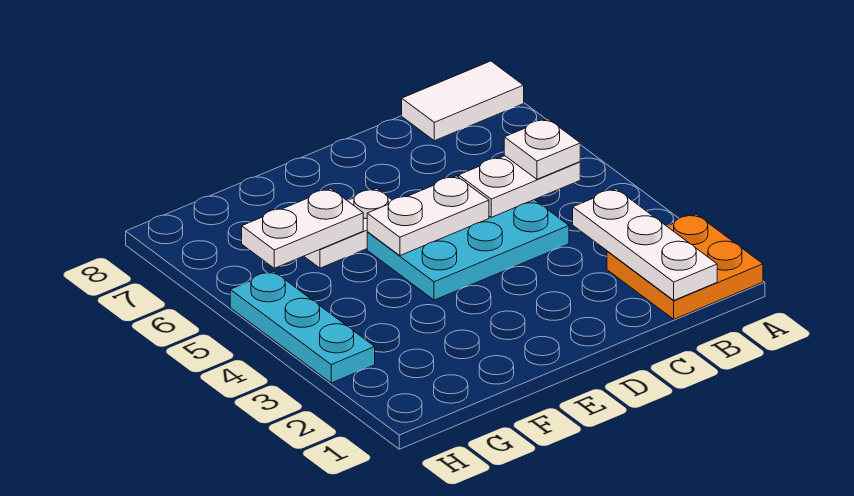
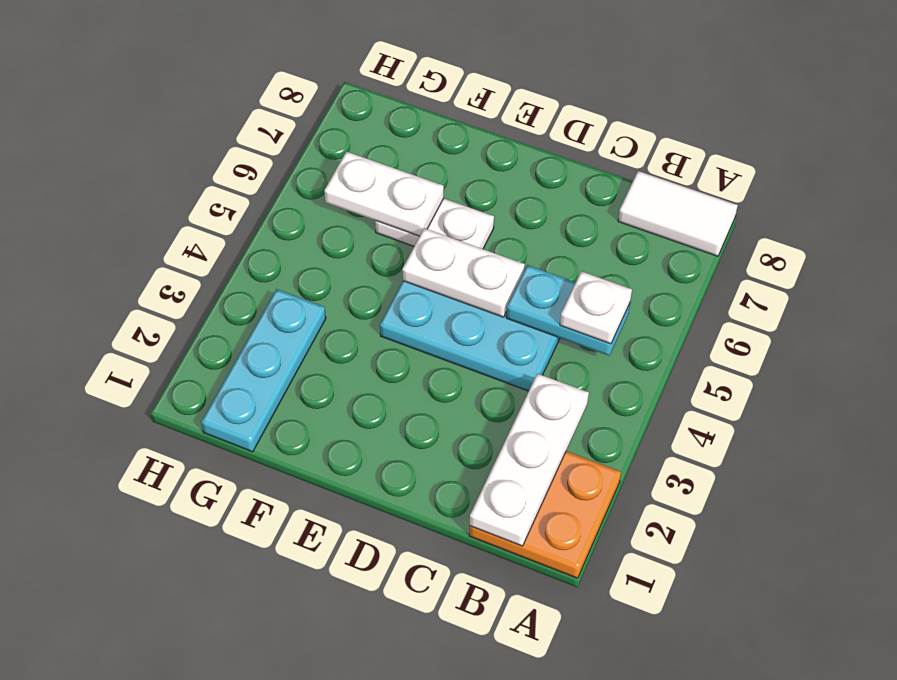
white plate B5:C5 level 2 -> cyan plate B5:C5 level 2
cyan plate H3:H5 level 1 -> cyan plate G1:G3 level 1

